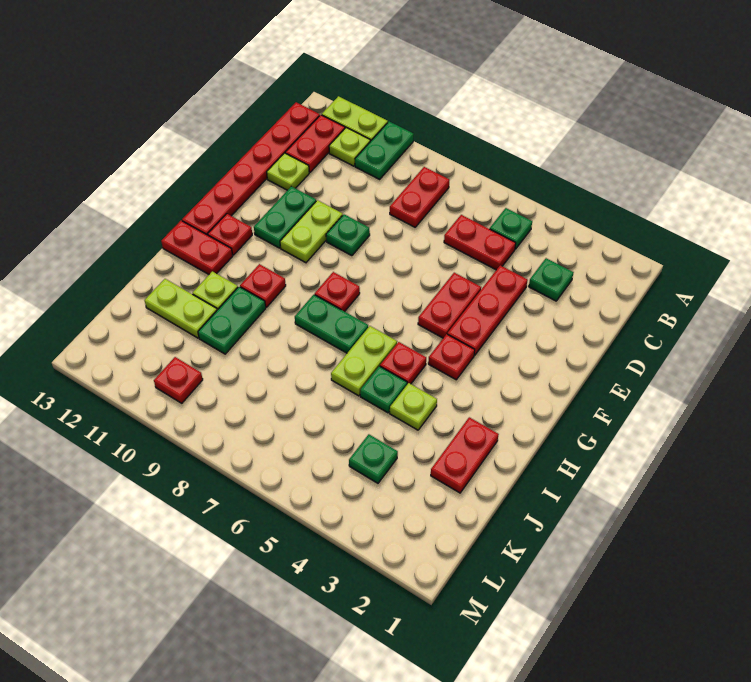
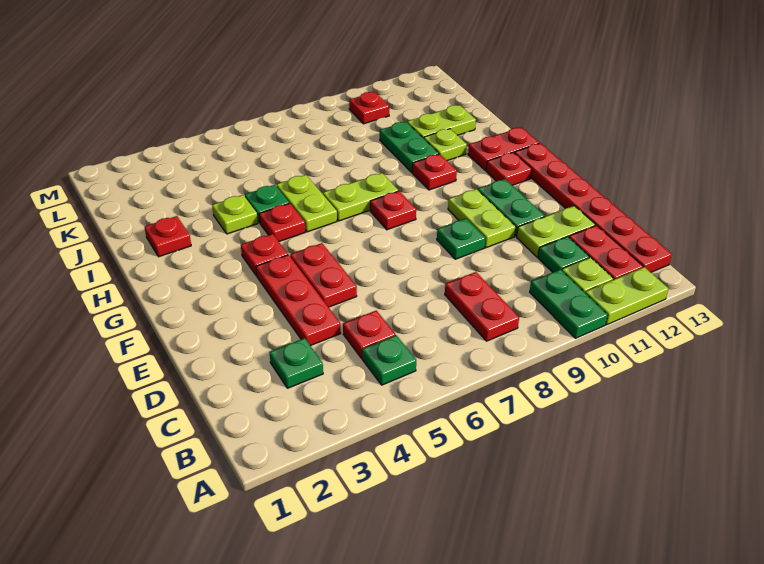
red plate C5:C6 level 1 -> red plate C5 level 1
lime plate D12 level 1 -> lime plate D11:D12 level 1
green plate H7:H8 level 1 -> lime plate H7:H8 level 1
red plate I2:J2 level 1 -> red plate I2 level 1
green plate K4 level 1 -> green plate C11 level 1

